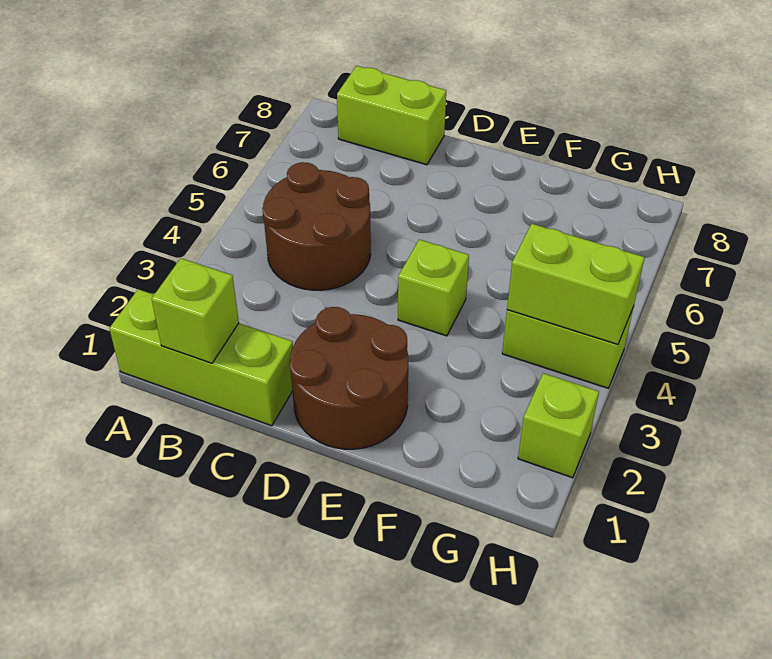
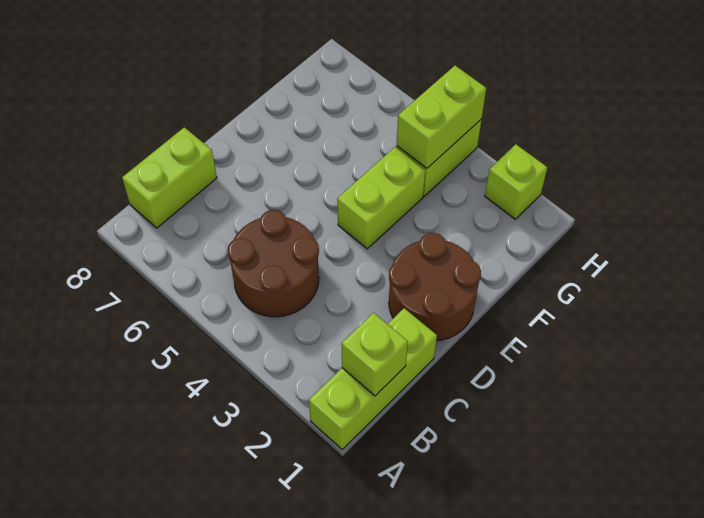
lime brick E4 level 1 -> lime brick E4:F4 level 1

